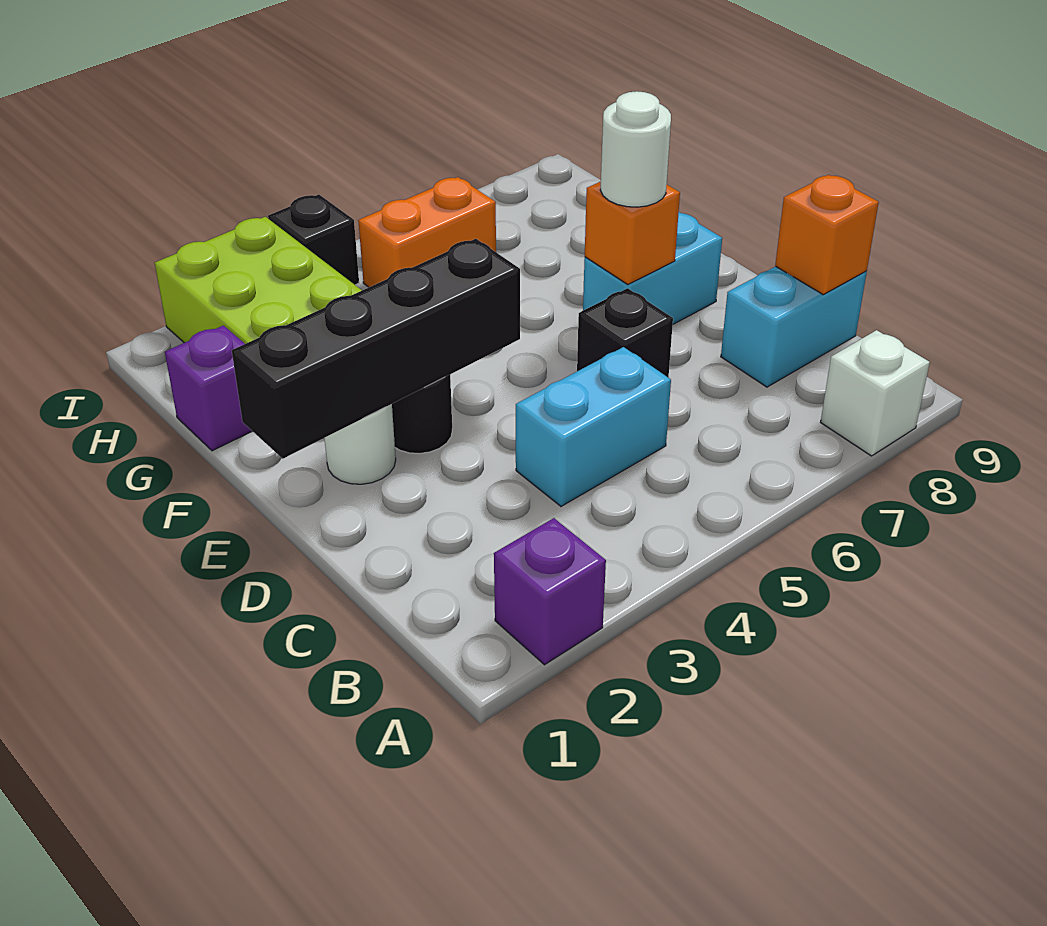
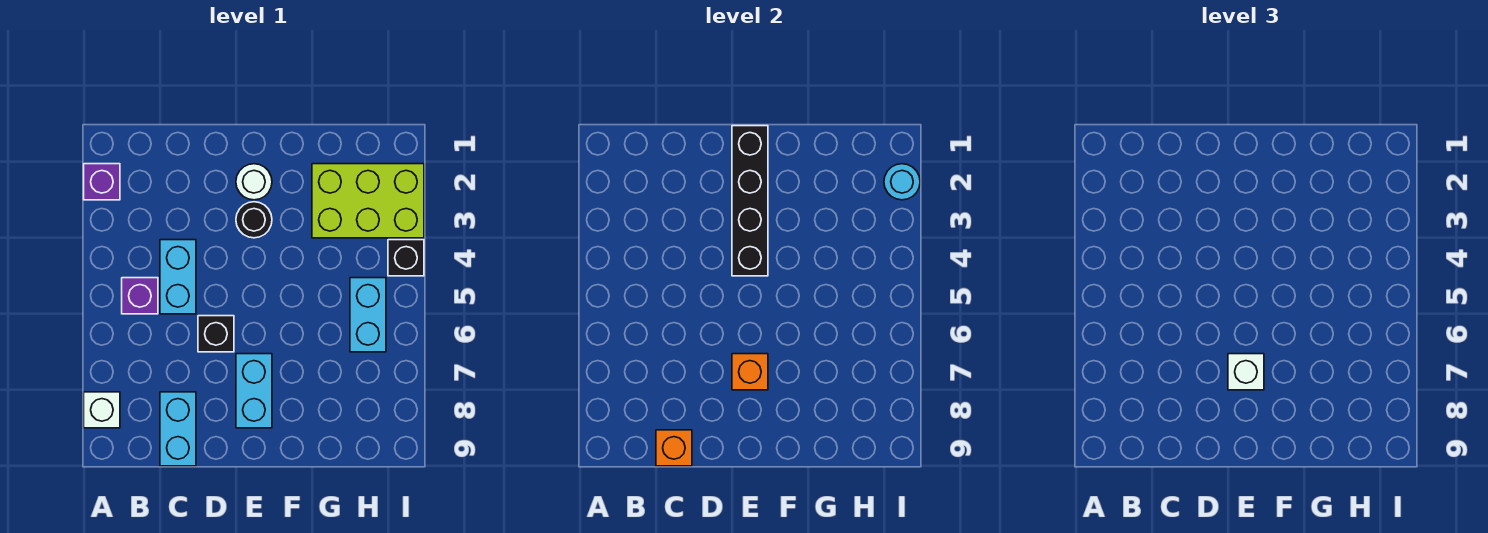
white round brick E7 level 3 -> white brick E7 level 3
purple brick G1 level 1 -> purple brick B5 level 1
orange brick H5:H6 level 1 -> cyan brick H5:H6 level 1
none -> cyan round brick I2 level 2

